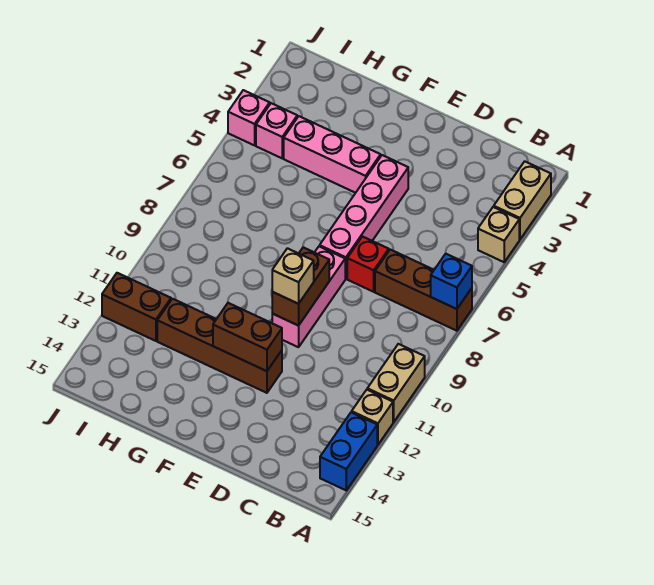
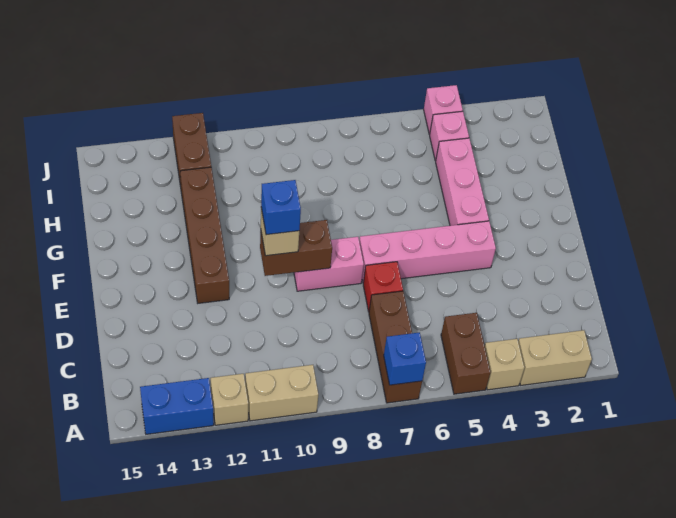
pink brick E8:E10 level 1 -> pink brick E8:E9 level 1
none -> blue brick E10 level 4
brown brick E12:F12 level 2 -> brown brick A5:B5 level 1

